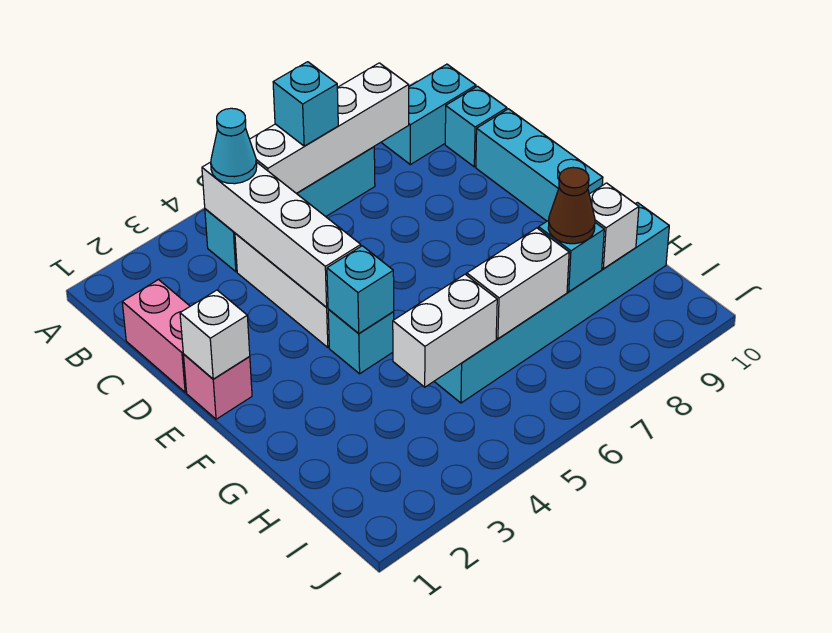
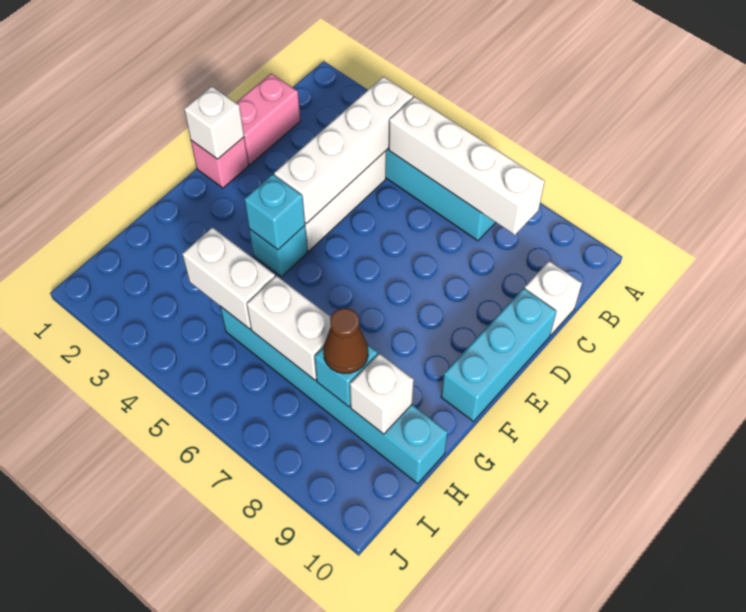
cyan cone B4 level 3 -> none
cyan brick B6 level 3 -> none
cyan brick B9:B10 level 1 -> none
cyan brick C10 level 1 -> white brick C10 level 1

